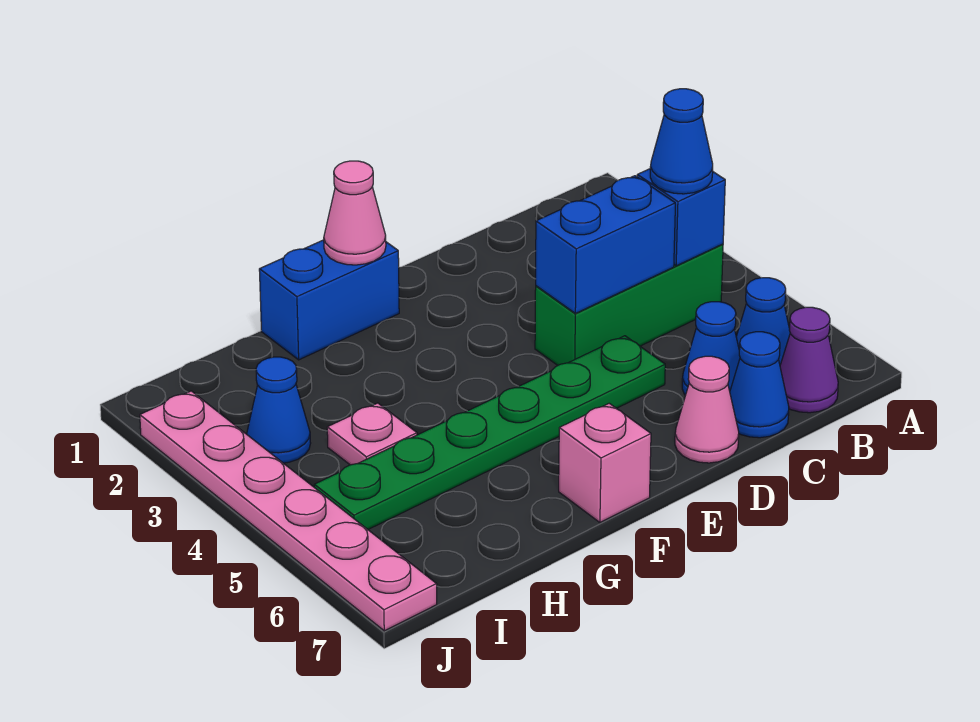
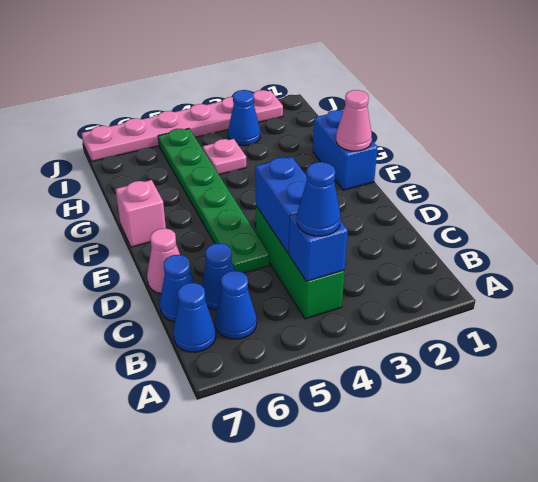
purple cone B7 level 1 -> blue cone B7 level 1

